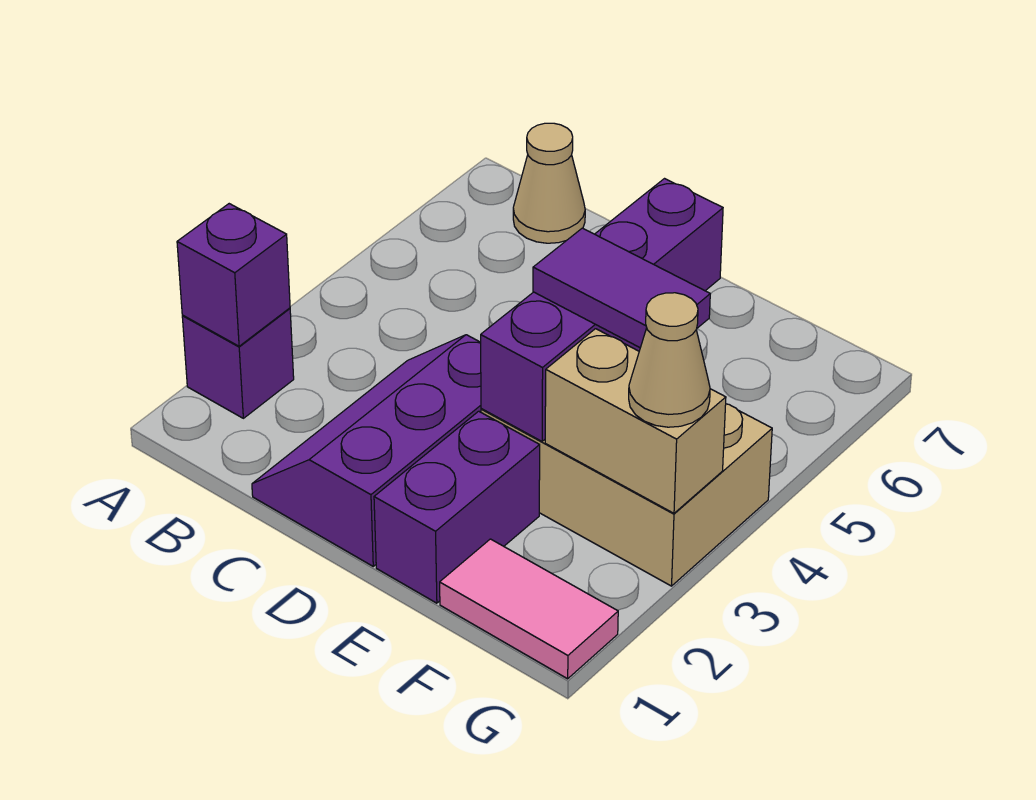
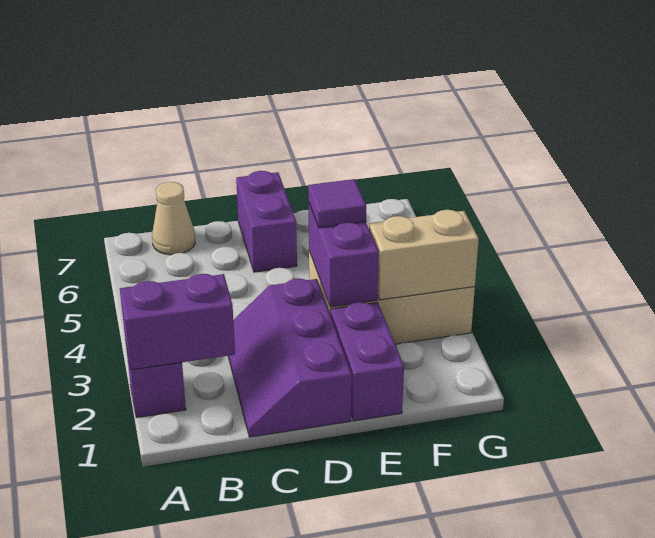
purple brick A2 level 2 -> purple brick A2:B2 level 2
purple tile E4:F4 level 3 -> purple tile E4 level 3
pink tile F1:G1 level 1 -> none
tan cone G3 level 3 -> none

